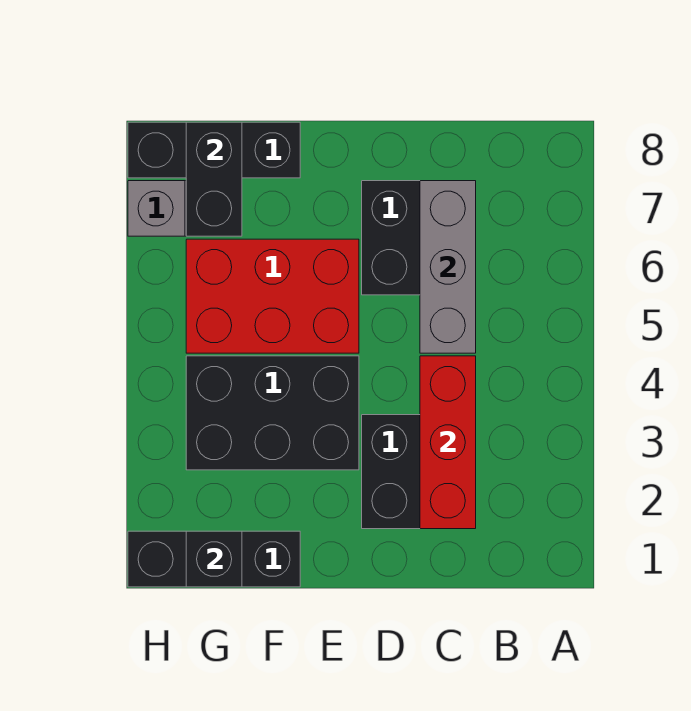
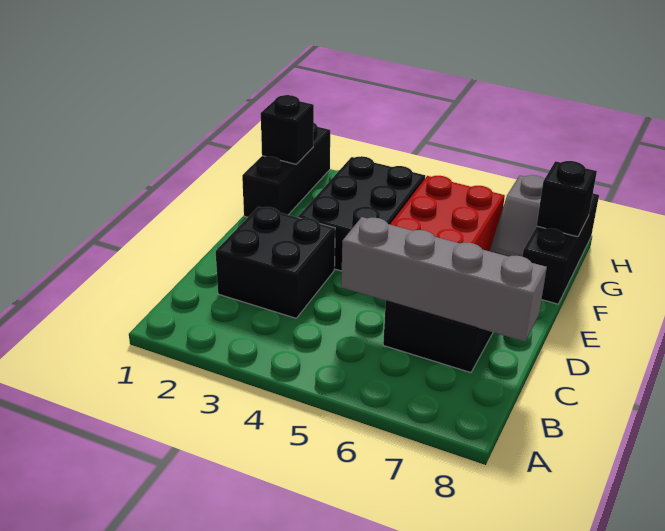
red brick C2:C4 level 2 -> none
grey brick C5:C7 level 2 -> grey brick C5:C8 level 2
black brick G7:G8 level 2 -> black brick G8 level 2

